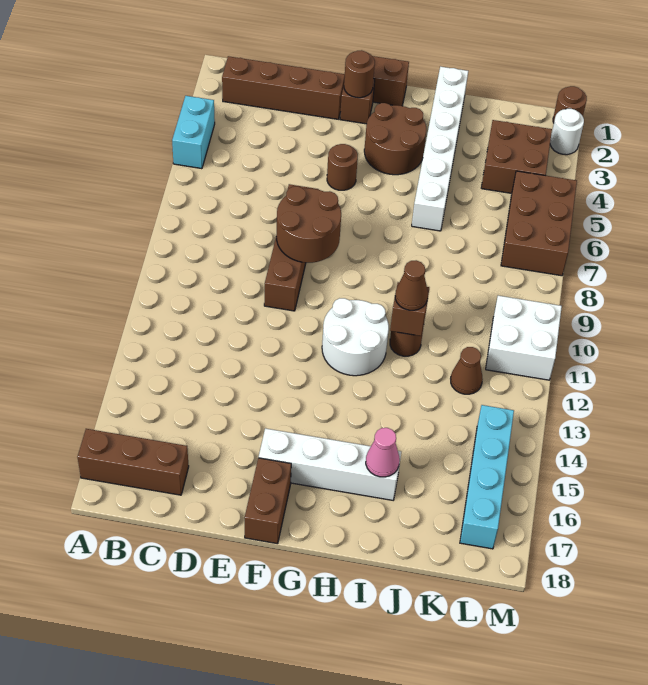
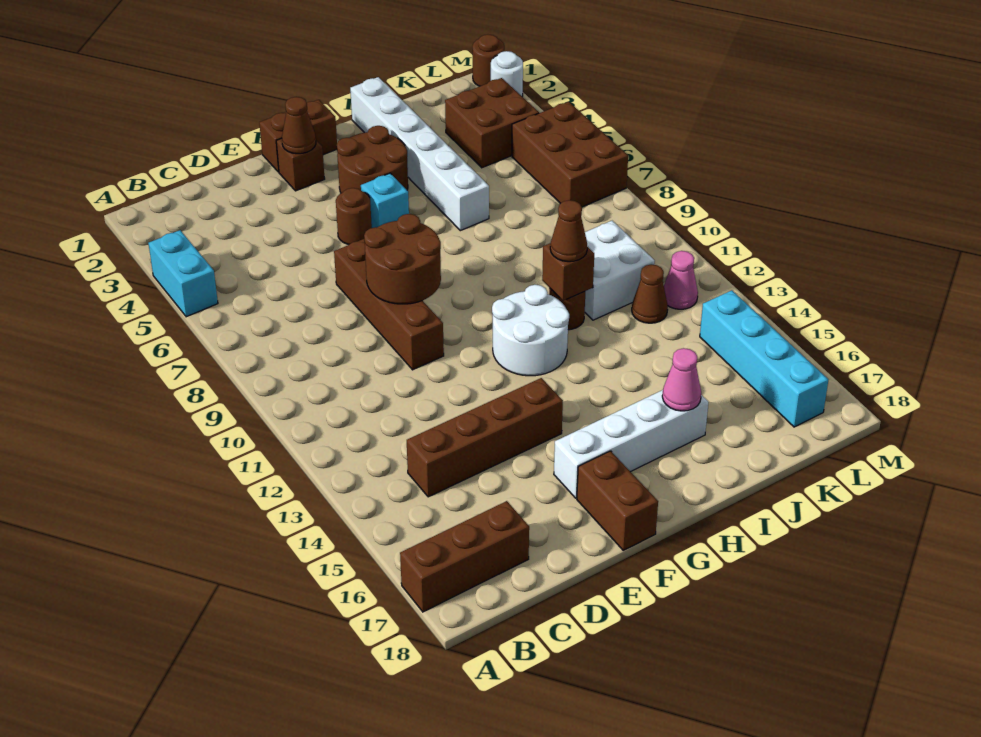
brown brick B2:E2 level 1 -> brown brick C14:F14 level 1
brown round brick F2 level 2 -> brown cone F2 level 2
none -> cyan brick G5 level 1
white brick L10:M11 level 1 -> white brick J10:K11 level 1
none -> pink cone L12 level 1

